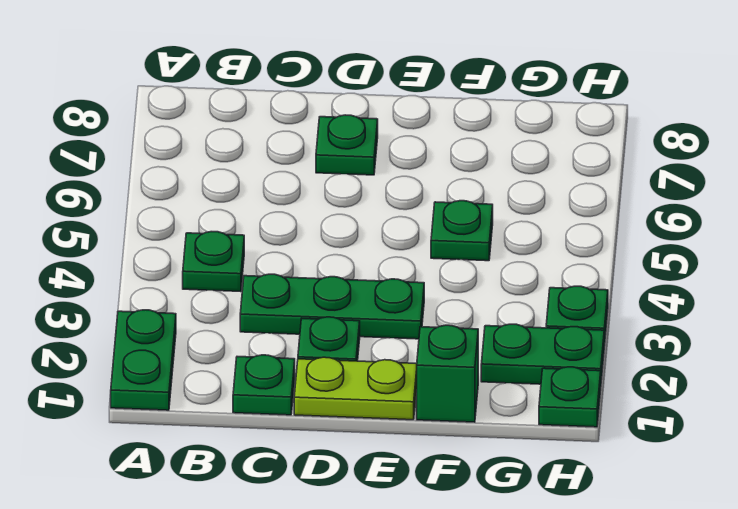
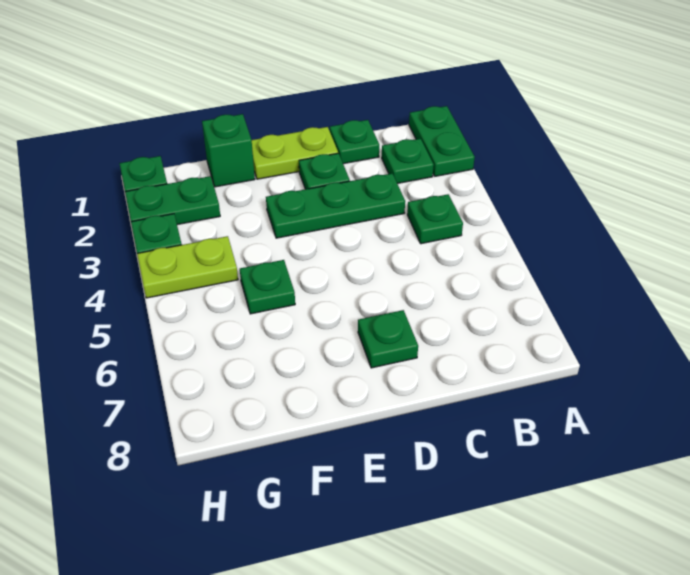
none -> green plate B2 level 1
none -> lime plate G4:H4 level 1

